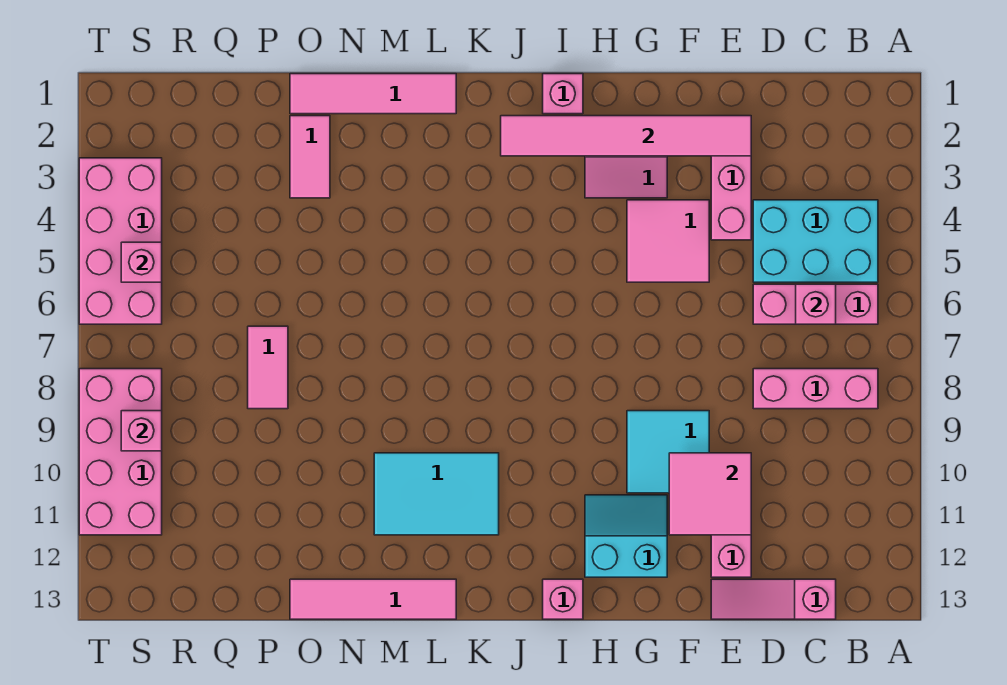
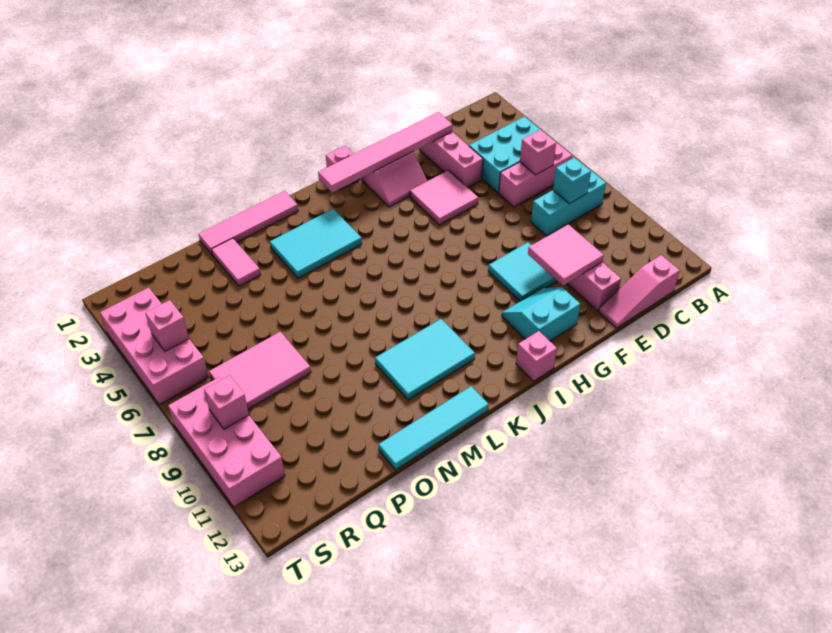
pink brick B8:D8 level 1 -> cyan brick B8:D8 level 1
none -> cyan brick C8 level 2
none -> cyan tile K3:M4 level 1
pink tile L13:O13 level 1 -> cyan tile L13:O13 level 1
pink tile P7:P8 level 1 -> pink tile P7:R8 level 1

